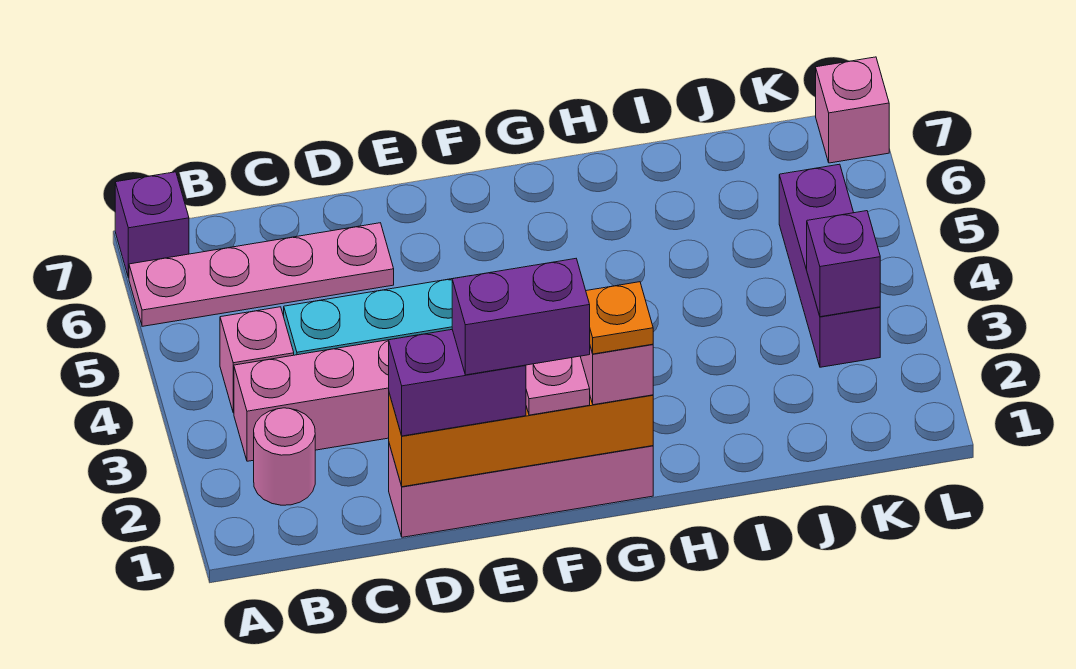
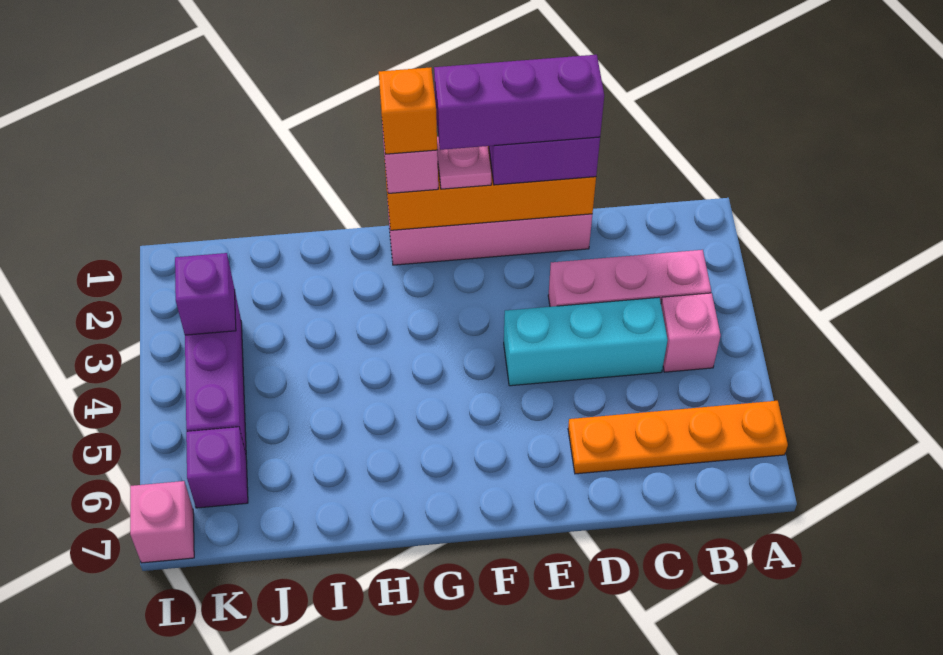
pink plate A6:D6 level 1 -> orange plate A6:D6 level 1
purple brick A7 level 1 -> purple brick K6 level 1
pink round brick B2 level 1 -> none
purple brick E1:F1 level 4 -> purple brick D1:F1 level 4
orange plate G1 level 4 -> orange brick G1 level 4

